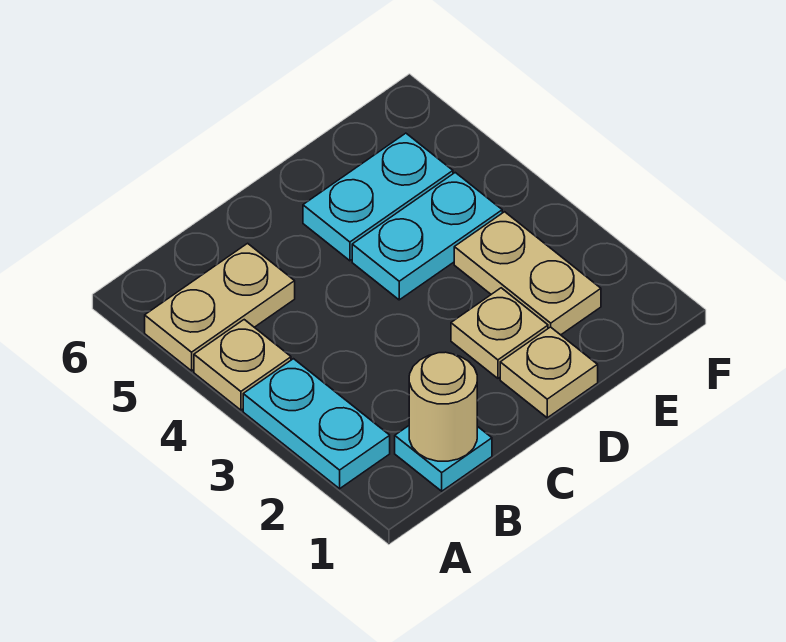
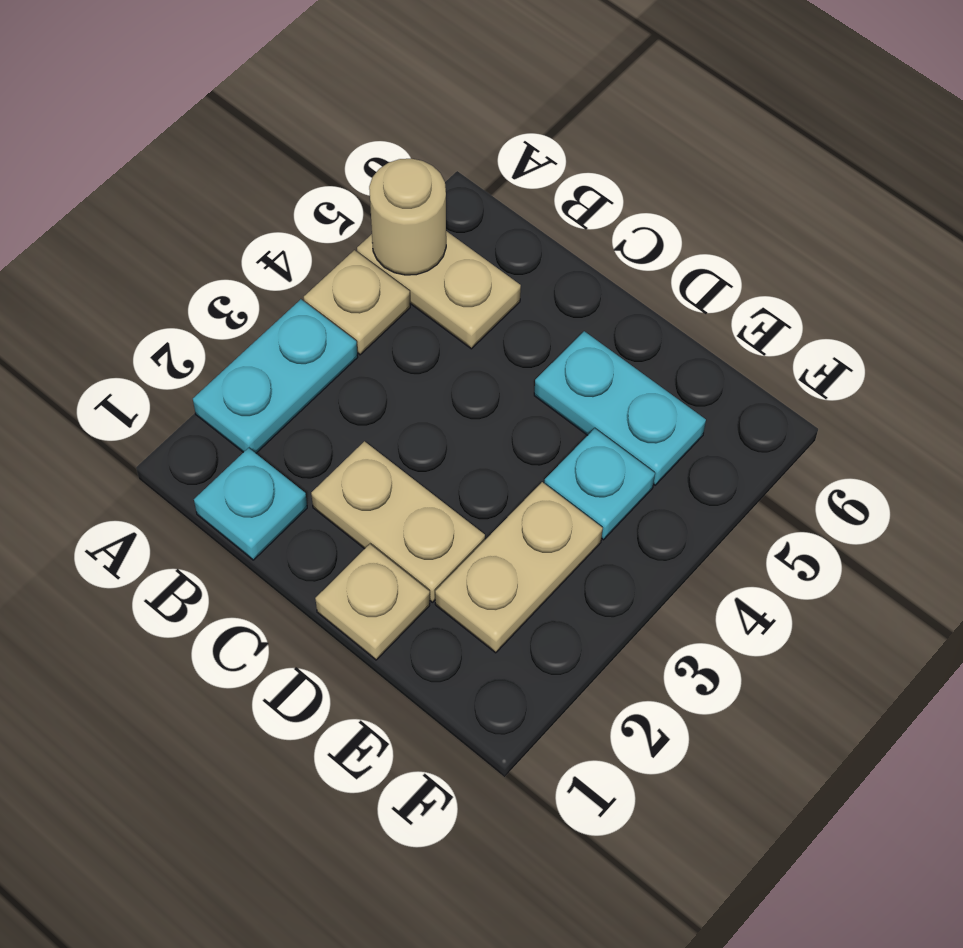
tan round brick B1 level 2 -> tan round brick A5 level 2
tan plate D2 level 1 -> tan plate C2:D2 level 1
cyan plate D4:E4 level 1 -> cyan plate E4 level 1

